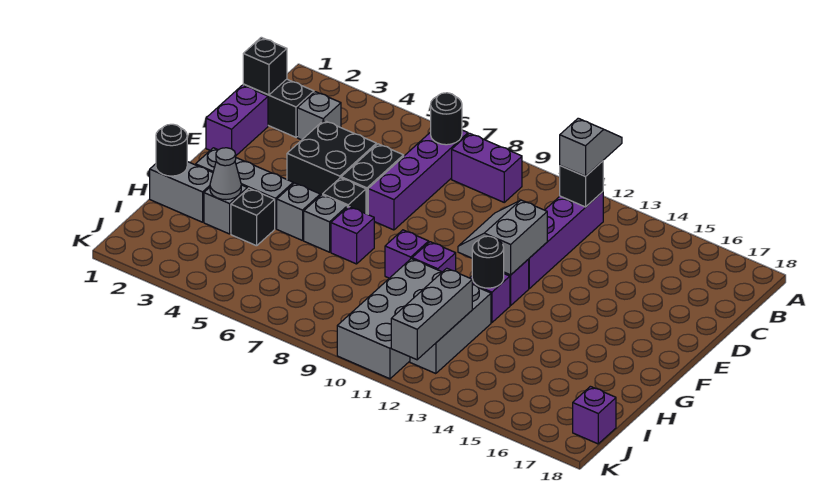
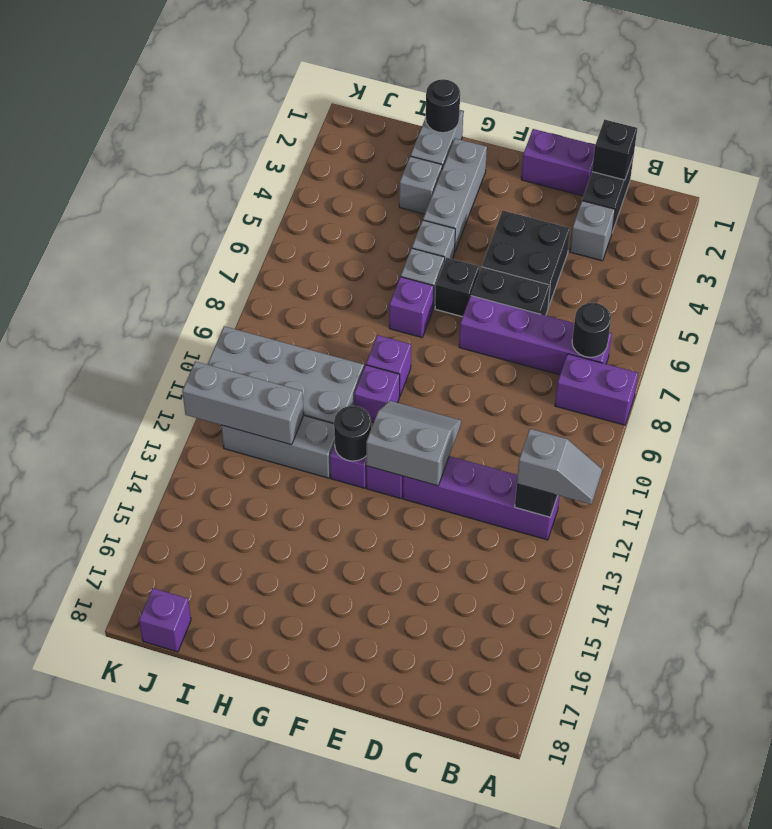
purple brick B8:B9 level 1 -> purple brick A8:B8 level 1
grey cone H3 level 2 -> none
black brick H4 level 1 -> none

